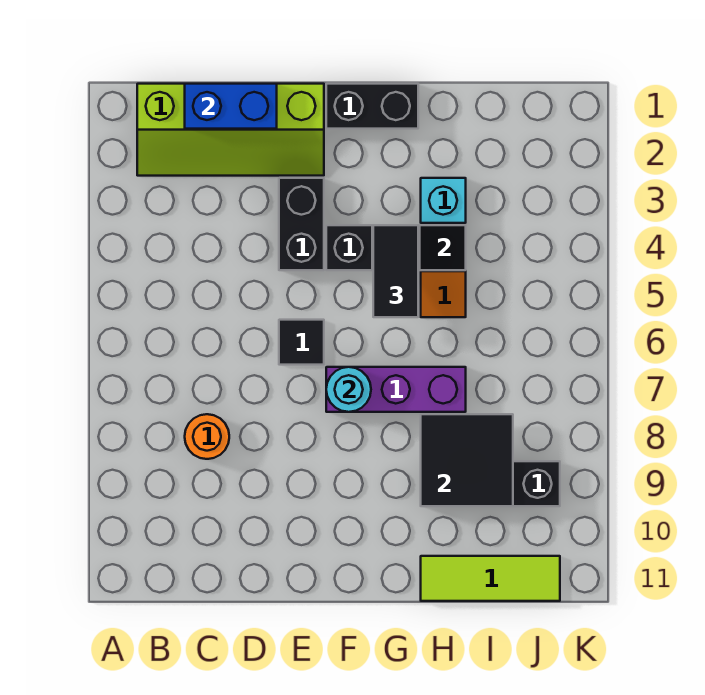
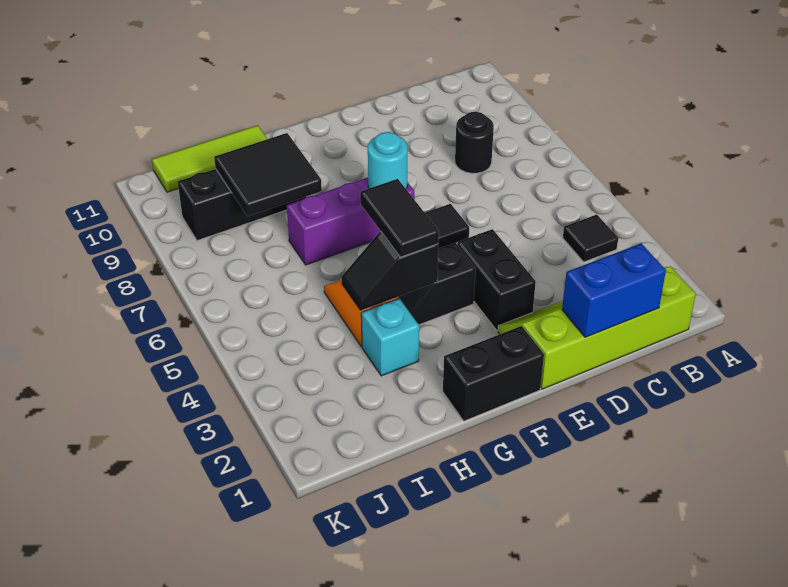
none -> black tile B4 level 1
orange round brick C8 level 1 -> black round brick C8 level 1

